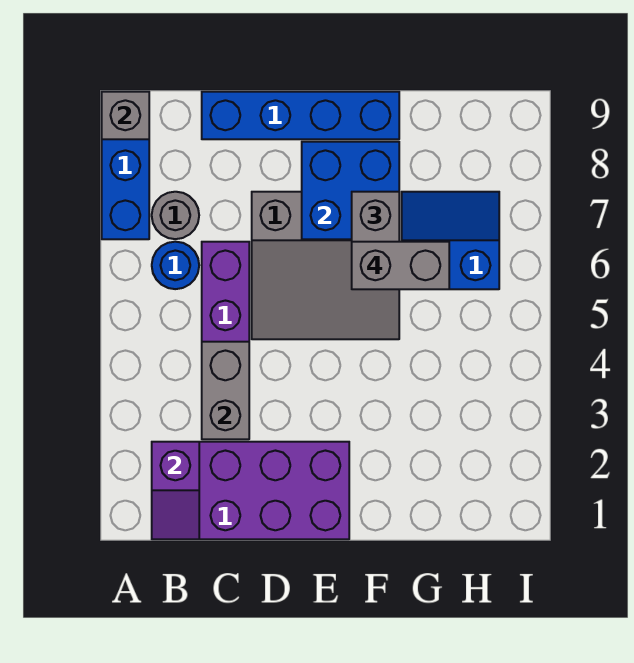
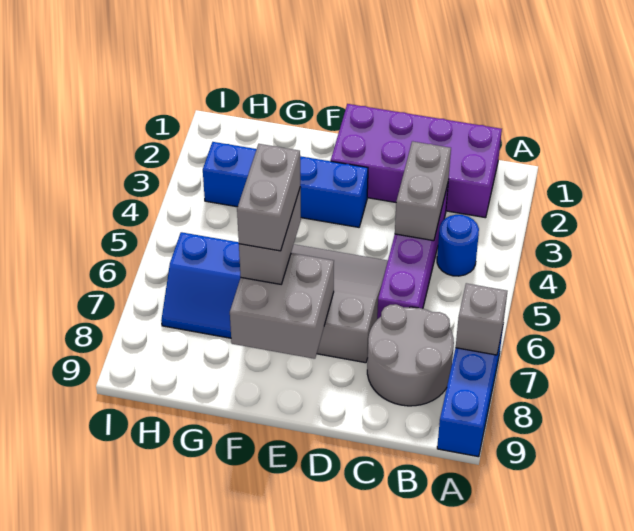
grey brick A9 level 2 -> grey brick A7 level 2
purple slope B1:B2 level 2 top 2 -> none
blue round brick B6 level 1 -> blue round brick B4 level 1
grey round brick B7 level 1 -> grey round brick B7:C8 level 1
blue brick C9:F9 level 1 -> blue brick E3:H3 level 1
blue brick E7:F8 level 2 -> grey brick E7:F8 level 2
grey brick F6:G6 level 4 -> grey brick F6:F7 level 4

